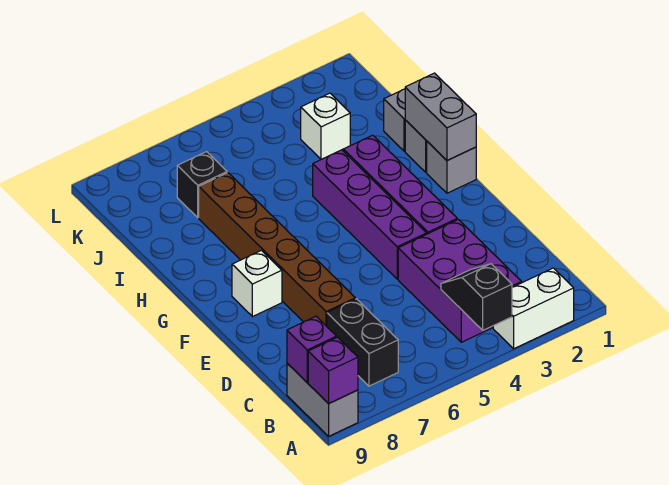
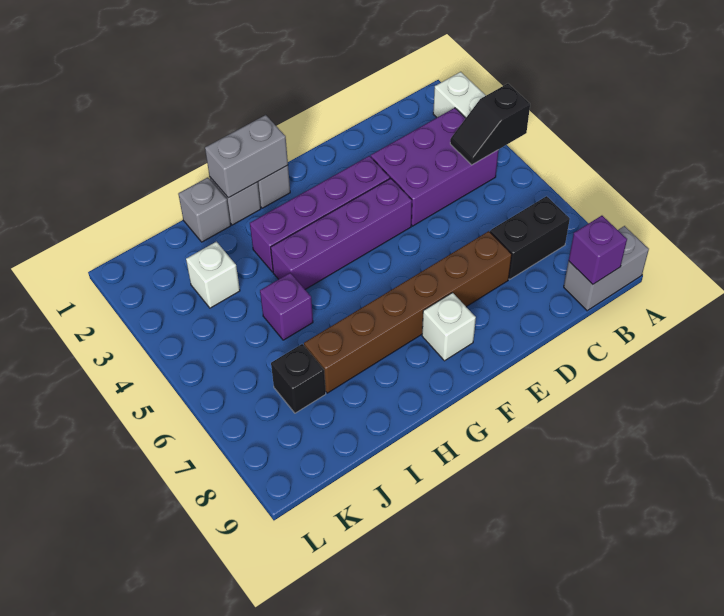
purple brick A9 level 2 -> purple brick I5 level 1

